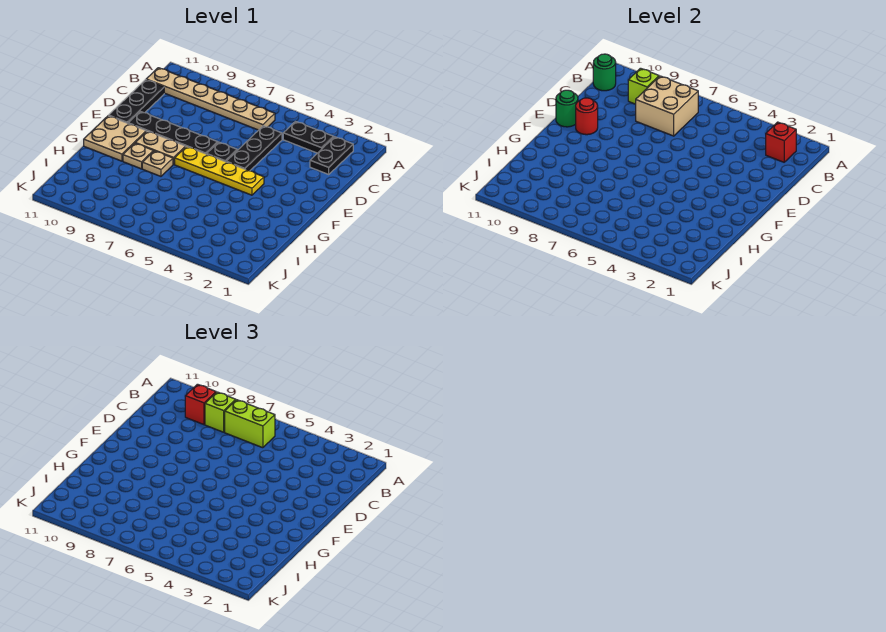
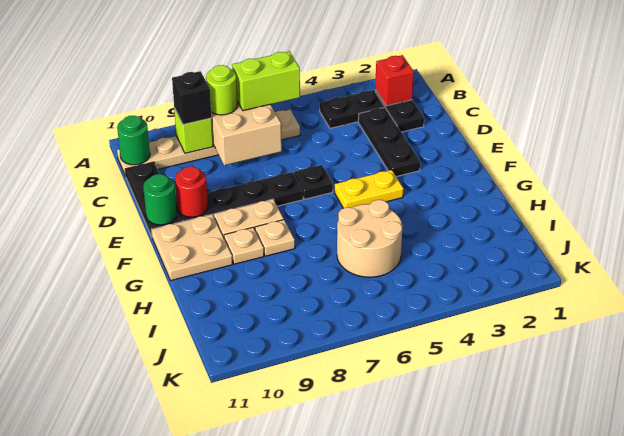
lime brick B8 level 3 -> lime round brick B8 level 3
red brick B9 level 3 -> black brick B9 level 3
black plate C5:E5 level 1 -> black plate C3:E3 level 1
yellow plate F4:F7 level 1 -> yellow plate F4:F5 level 1
none -> tan round brick H5:I6 level 1

